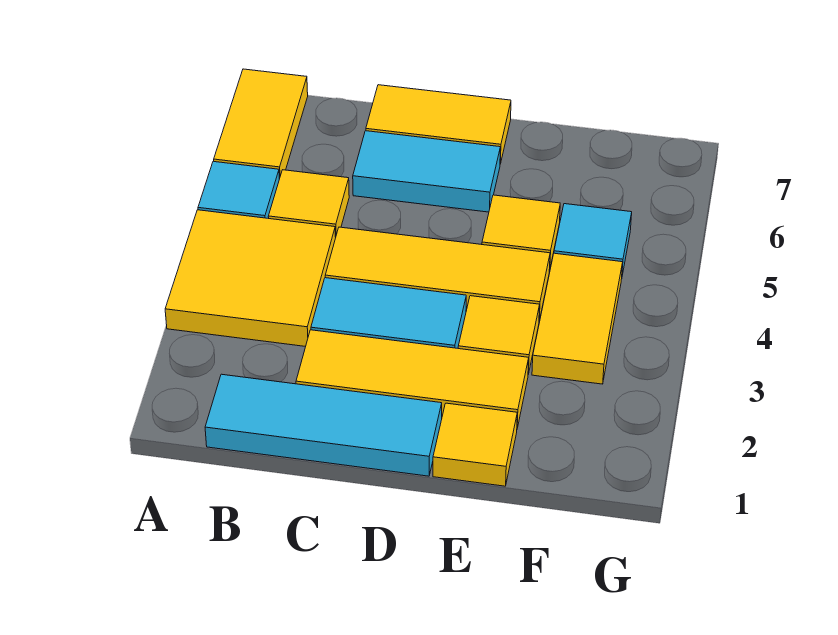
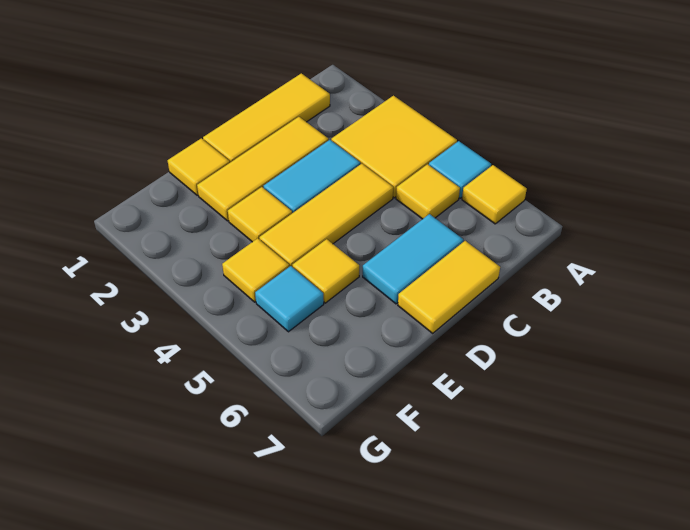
yellow tile A6:A7 level 1 -> yellow tile A6 level 1
cyan tile B1:D1 level 1 -> yellow tile B1:D1 level 1
yellow tile F3:F4 level 1 -> yellow tile F4 level 1

